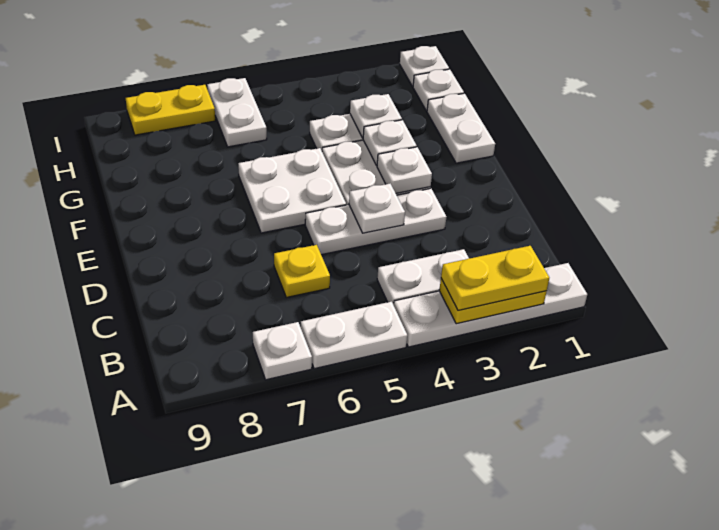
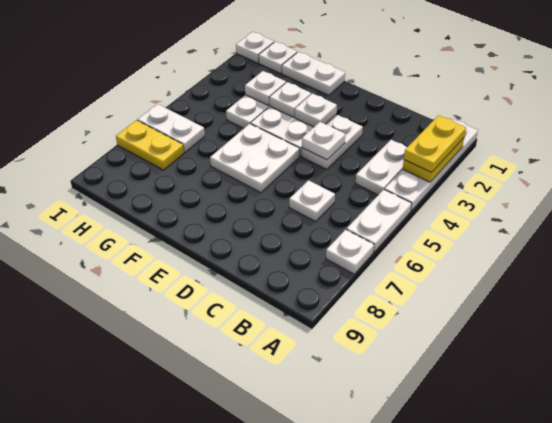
yellow plate C6 level 1 -> white plate C6 level 1
white plate D3:D5 level 1 -> white plate D3:D4 level 1
yellow plate I7:I8 level 1 -> yellow plate H7:I7 level 1

